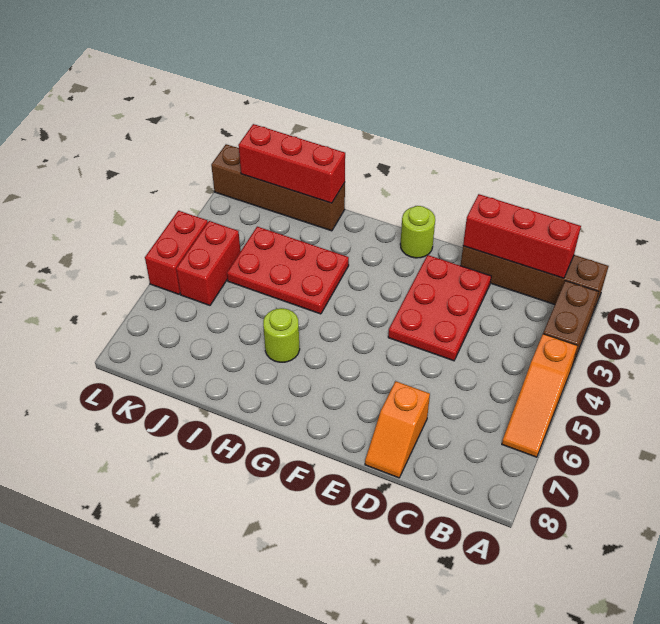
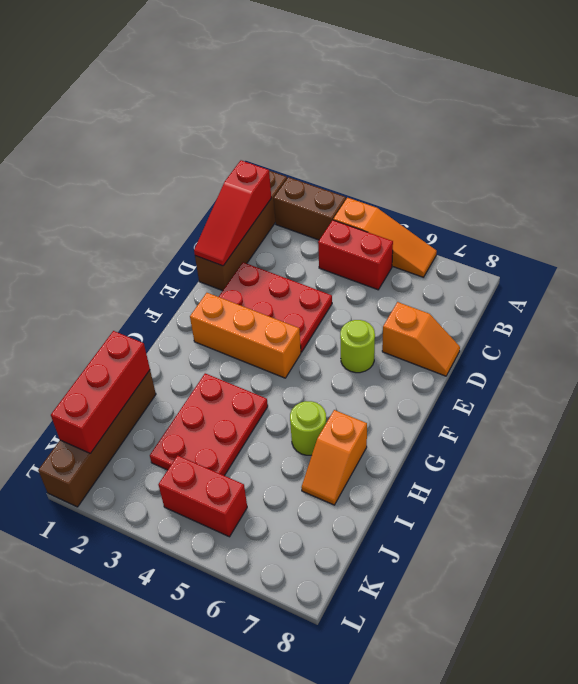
red brick B1:D1 level 2 -> red slope B1:D1 level 2 top B
lime round brick F1 level 1 -> lime round brick E6 level 1
none -> orange brick F2:F4 level 1
none -> orange slope H7:I7 level 1 top H
red brick L4:L5 level 1 -> red brick B4:B5 level 1

